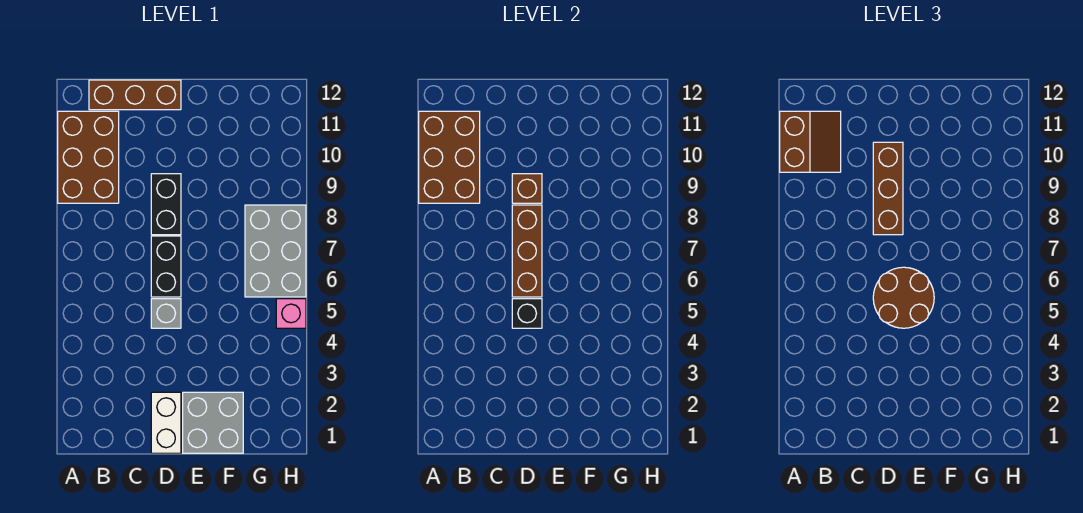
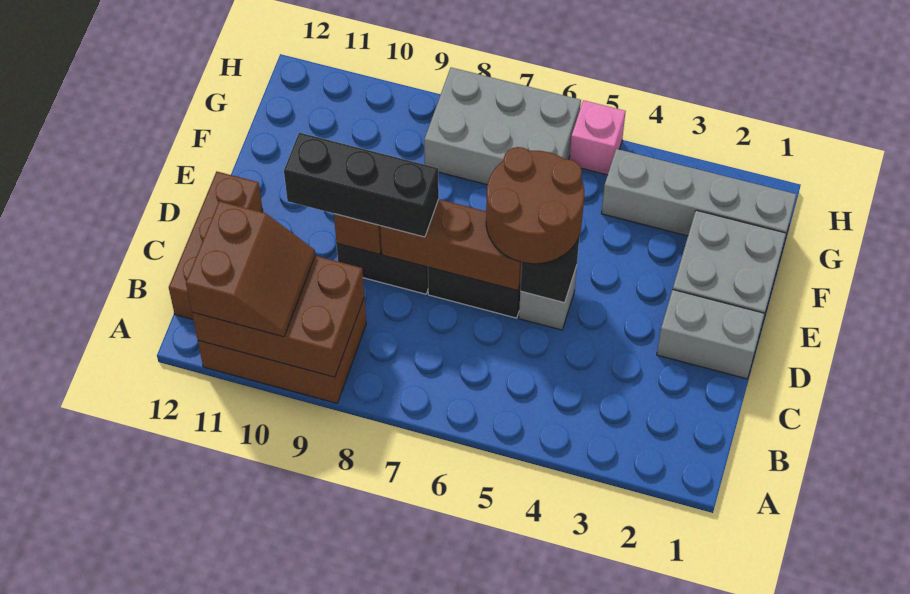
brown slope A10:B11 level 3 top A -> brown slope A10:B11 level 3 top 11
white brick D1:D2 level 1 -> grey brick D1:D2 level 1
brown brick D8:D10 level 3 -> black brick D8:D10 level 3
none -> grey brick G1:G4 level 1

